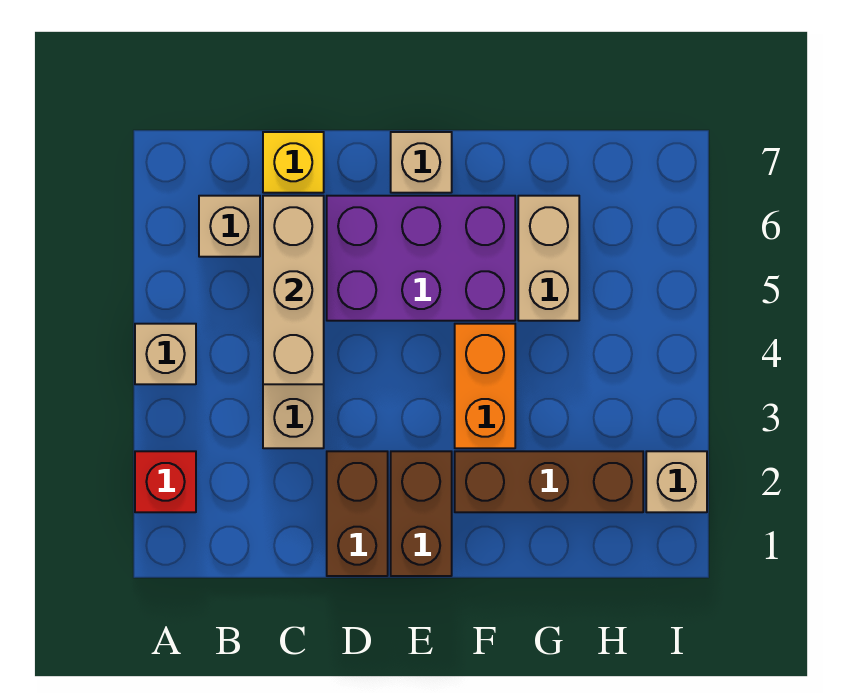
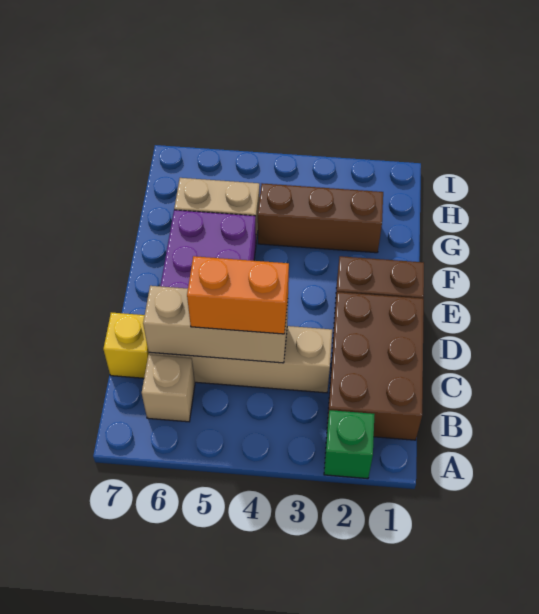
red brick A2 level 1 -> green brick A2 level 1
tan brick A4 level 1 -> none
brown brick D1:D2 level 1 -> brown brick B1:D2 level 1
tan brick E7 level 1 -> none
brown brick F2:H2 level 1 -> brown brick G2:G4 level 1
orange brick F3:F4 level 1 -> orange brick C4:C5 level 3
tan brick I2 level 1 -> none

